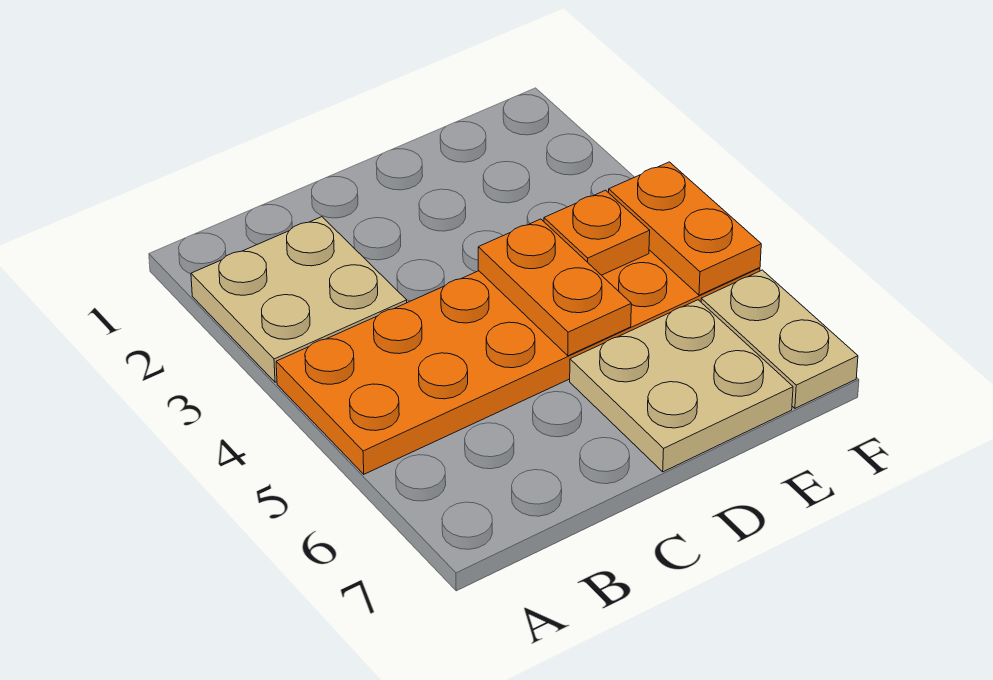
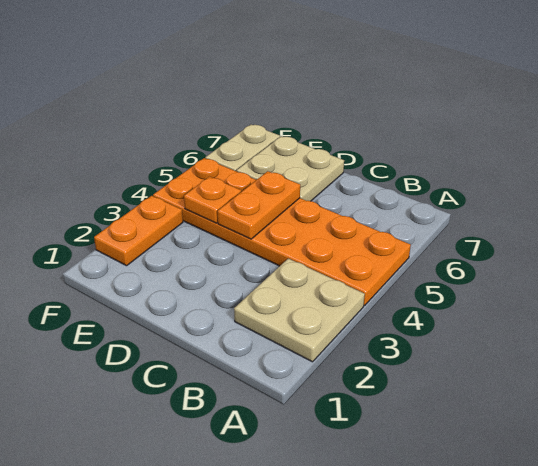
orange plate F4:F5 level 2 -> orange plate F2:F3 level 1

